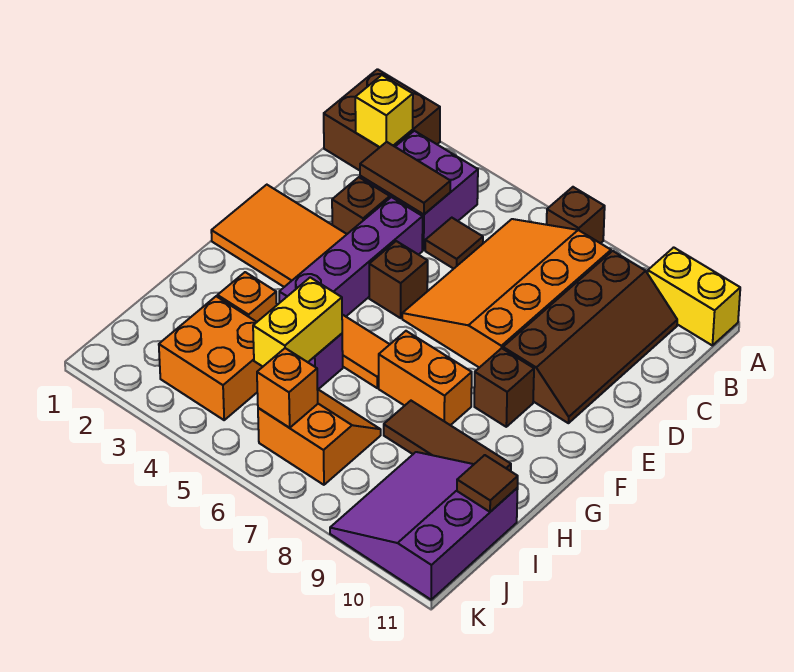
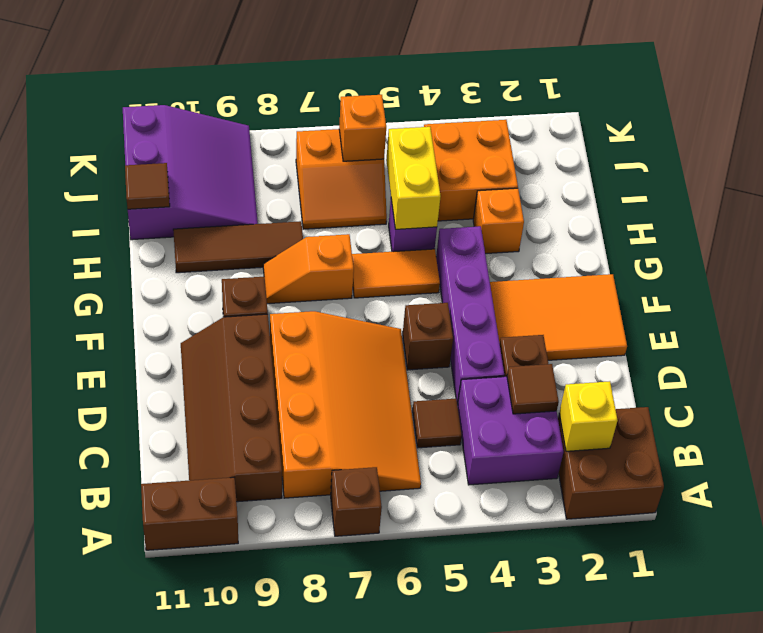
yellow brick A10:A11 level 1 -> brown brick A10:A11 level 1
brown tile C3:C4 level 2 -> brown tile C3 level 2
orange brick G7:G8 level 1 -> orange slope G7:G8 level 1 top 7

